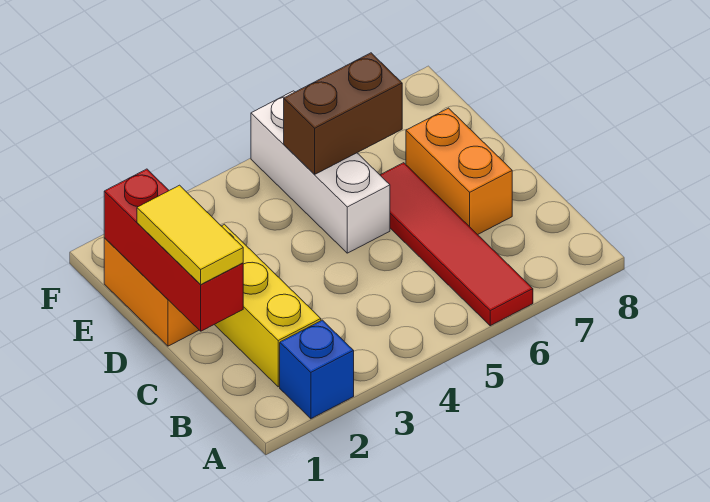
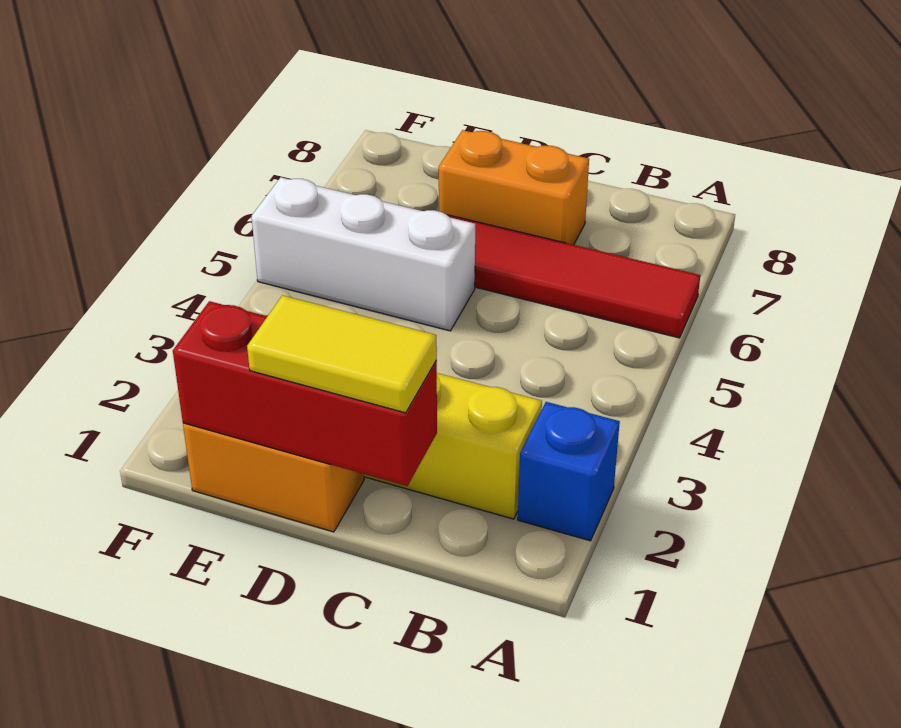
brown brick E5:E6 level 2 -> none

